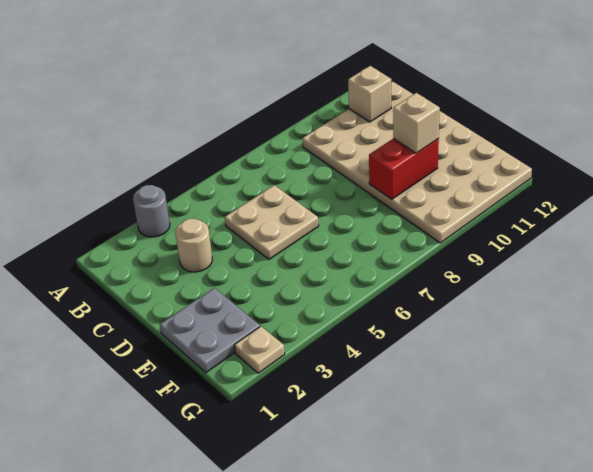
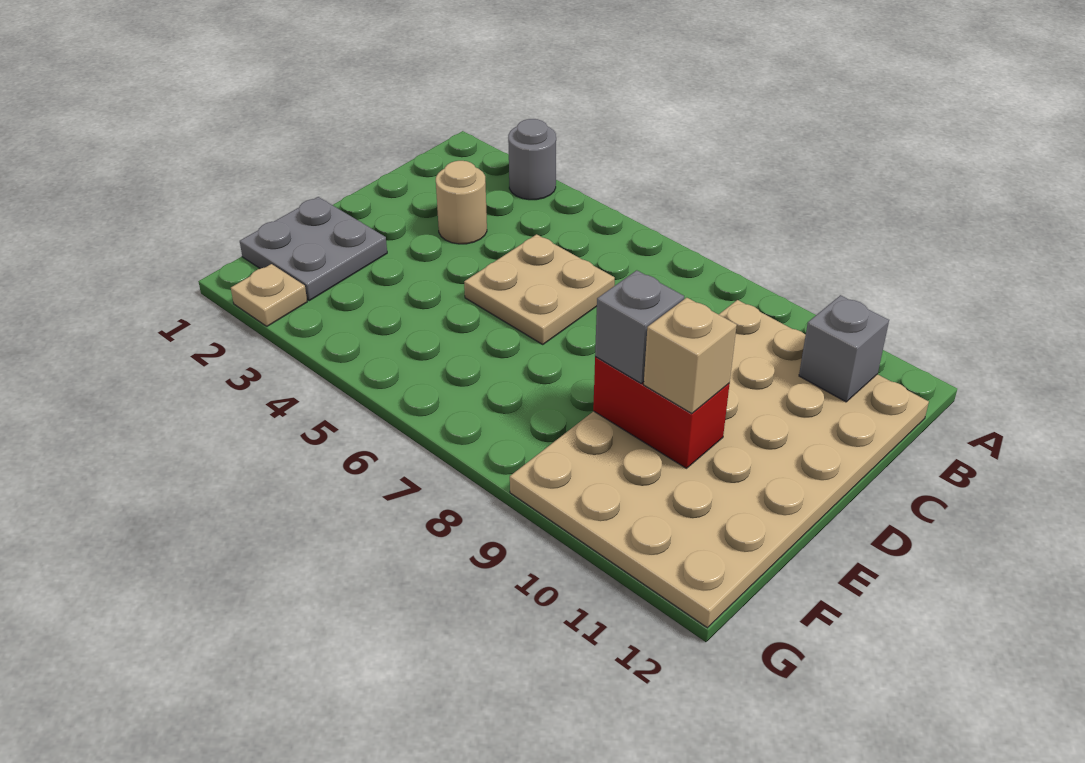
tan brick B11 level 2 -> grey brick B11 level 2
none -> grey brick E9 level 3

